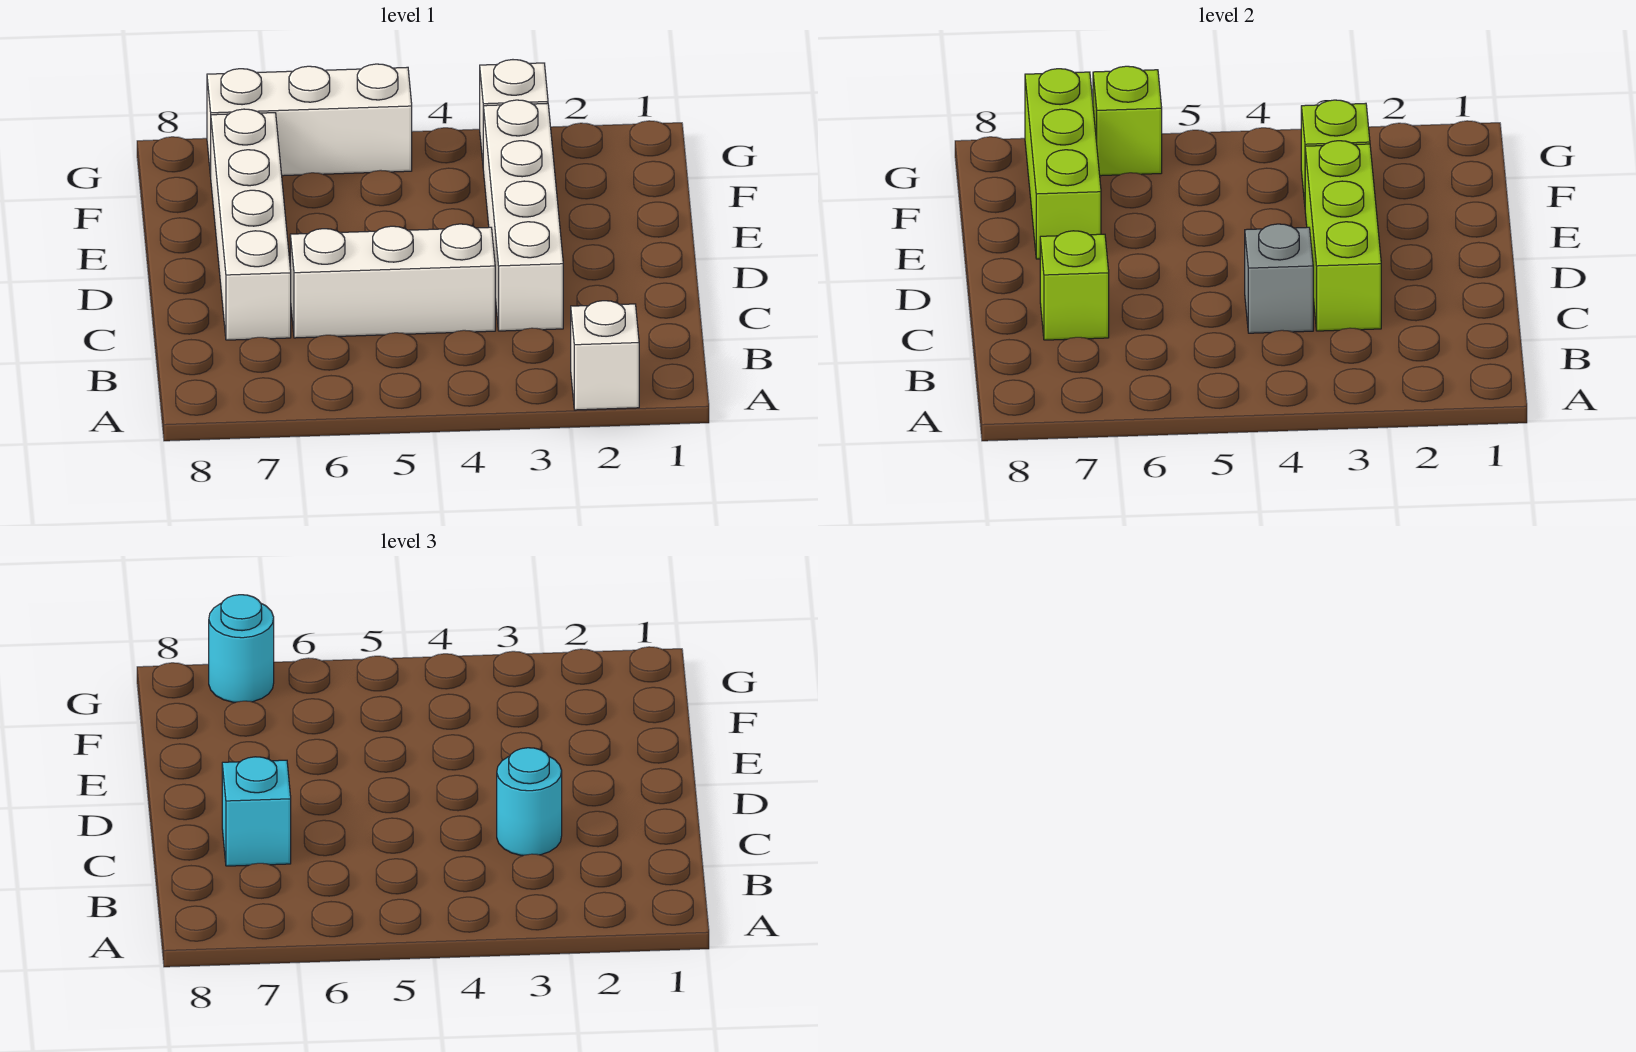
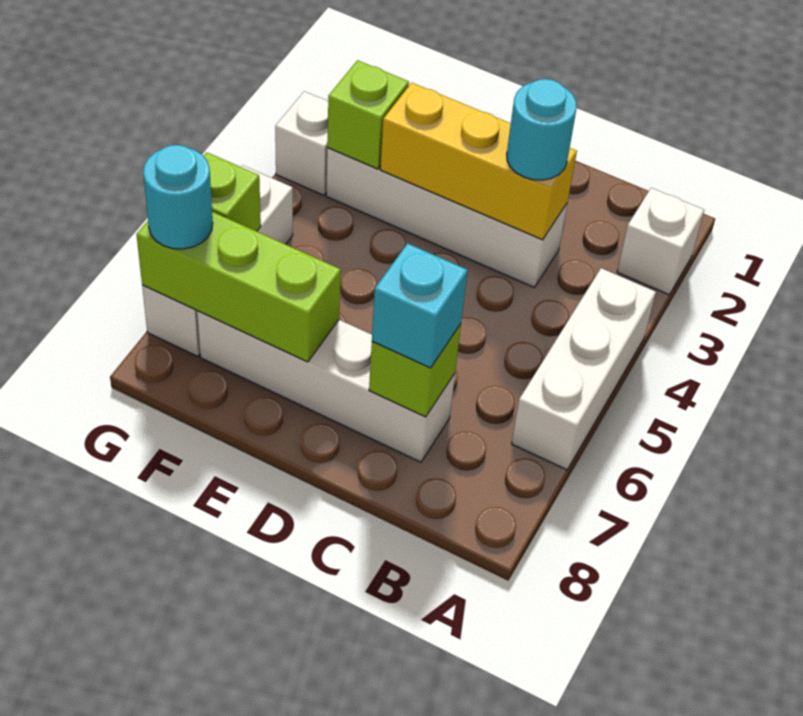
lime brick C3:E3 level 2 -> yellow brick C3:E3 level 2
white brick C4:C6 level 1 -> white brick A4:A6 level 1
grey brick C4 level 2 -> none

